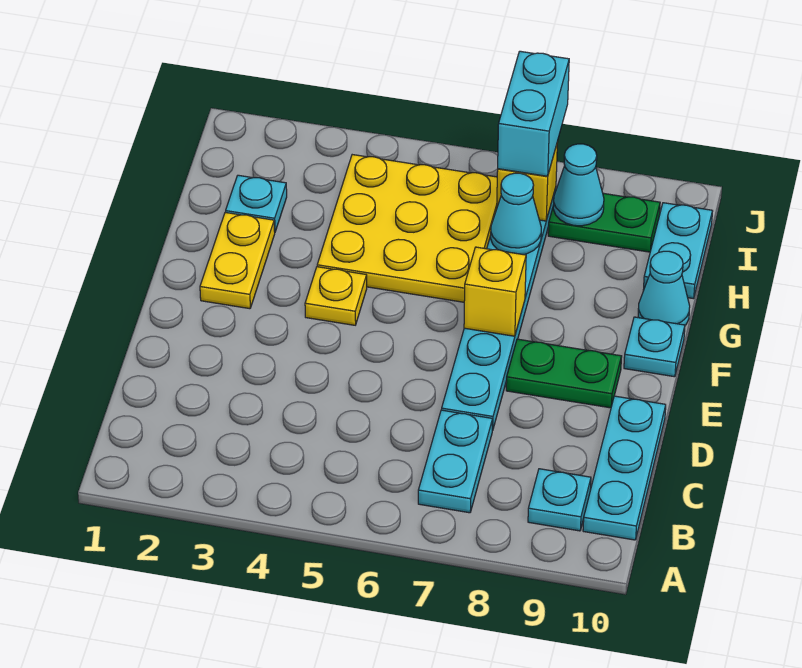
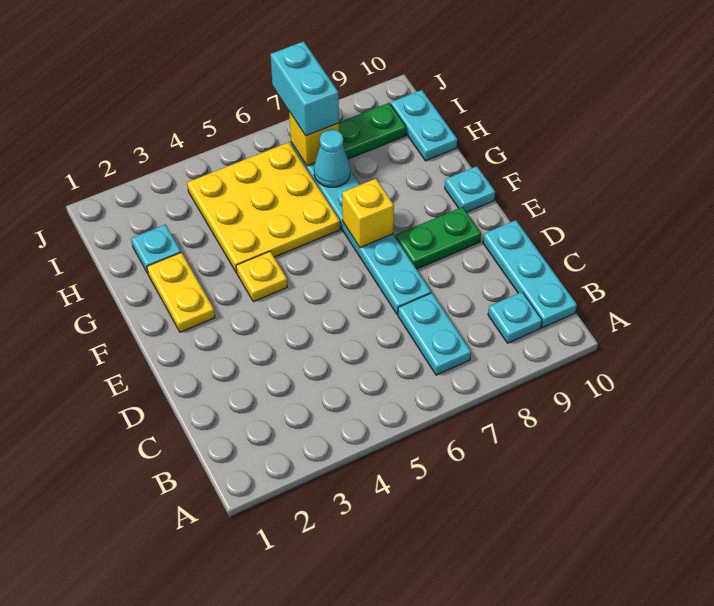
cyan cone G10 level 1 -> none
cyan cone I8 level 2 -> none

